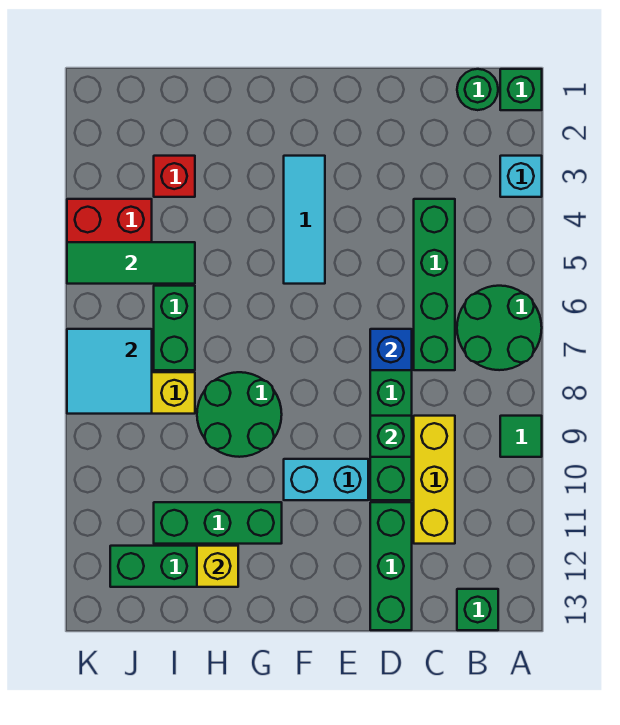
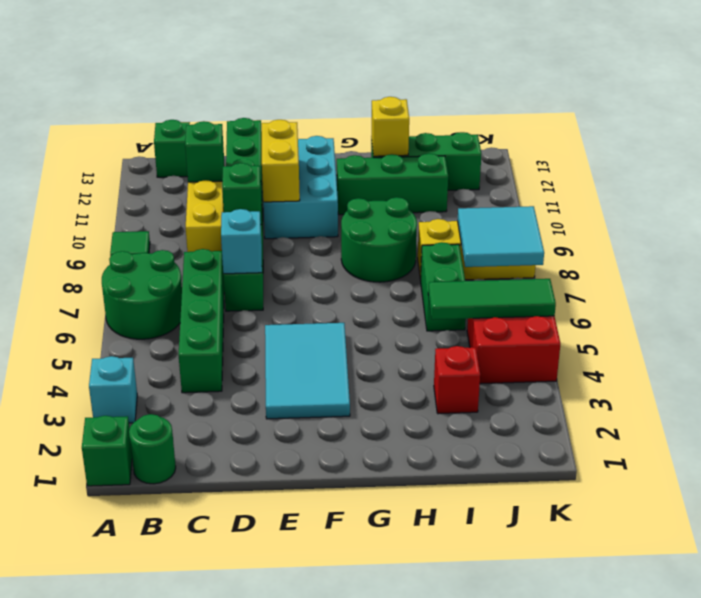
none -> green brick C11 level 2
blue brick D7 level 2 -> cyan brick D7 level 2
cyan brick E10:F10 level 1 -> cyan brick E10:F12 level 1
none -> yellow brick E10:E11 level 2
cyan tile F3:F5 level 1 -> cyan tile E3:F5 level 1

